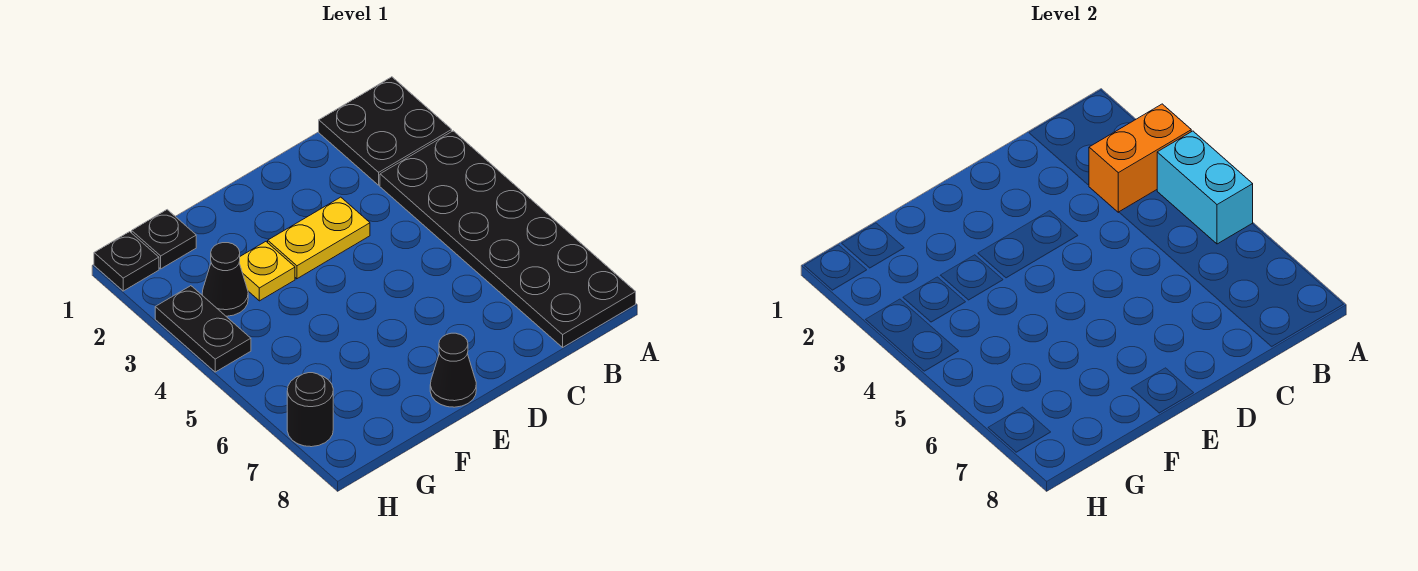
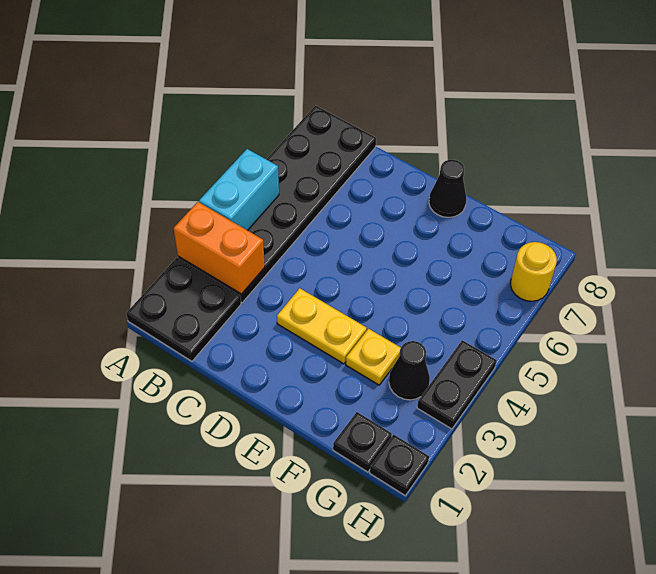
black round brick H7 level 1 -> yellow round brick H7 level 1

